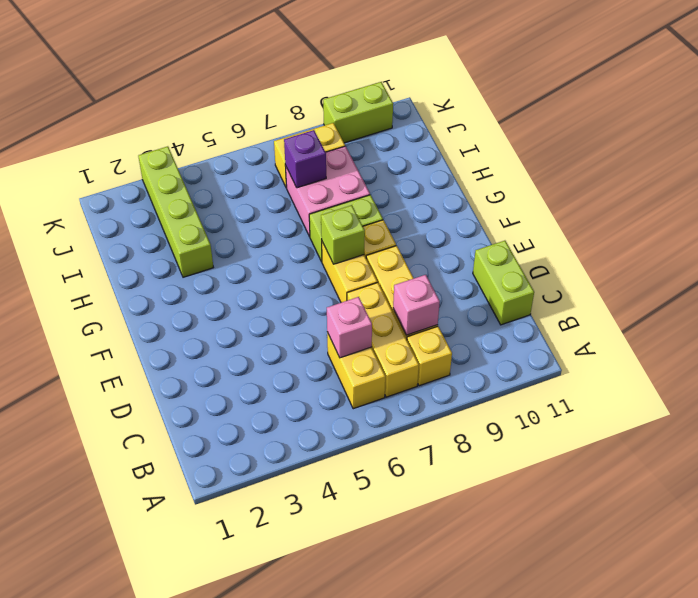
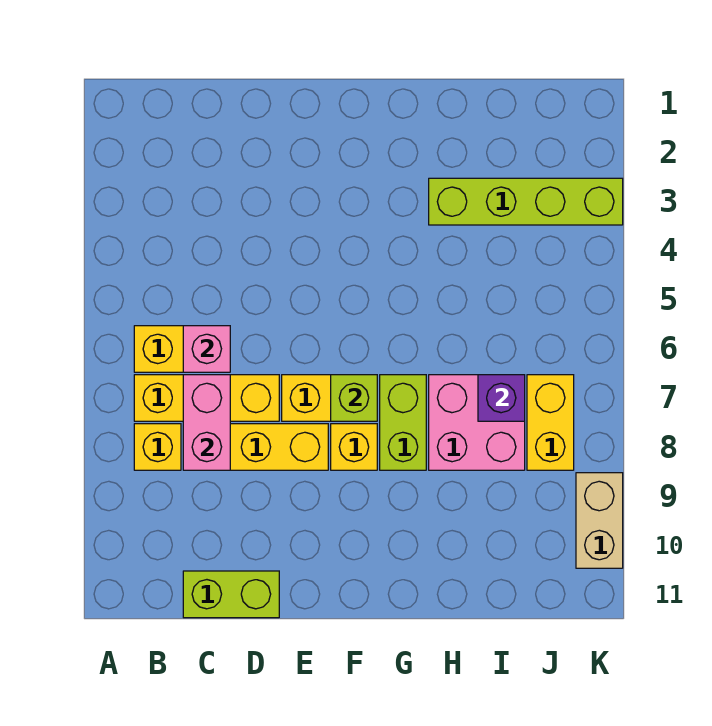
pink brick C8 level 2 -> pink brick C7:C8 level 2
lime brick K9:K10 level 1 -> tan brick K9:K10 level 1

